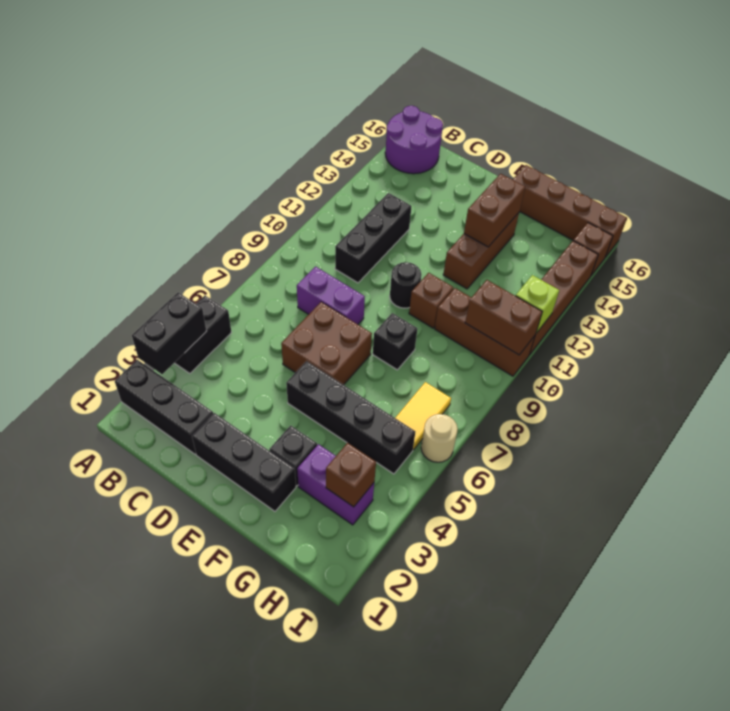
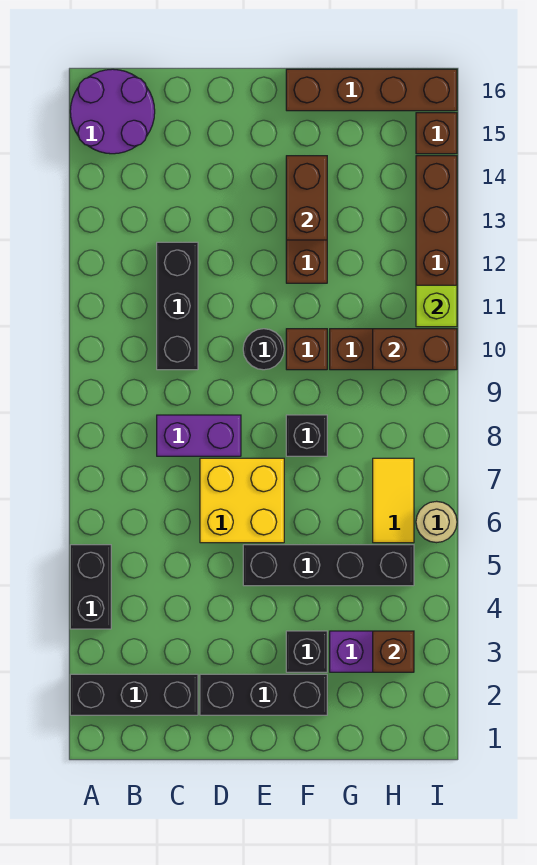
black brick A3:A4 level 2 -> none
brown brick D6:E7 level 1 -> yellow brick D6:E7 level 1

